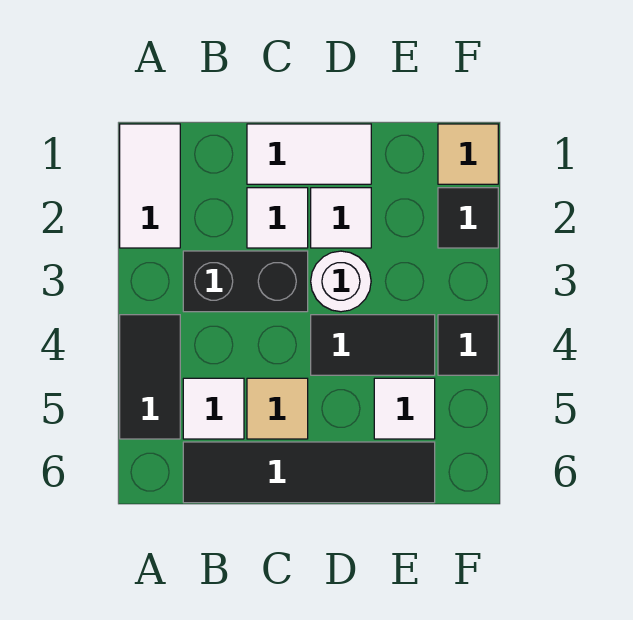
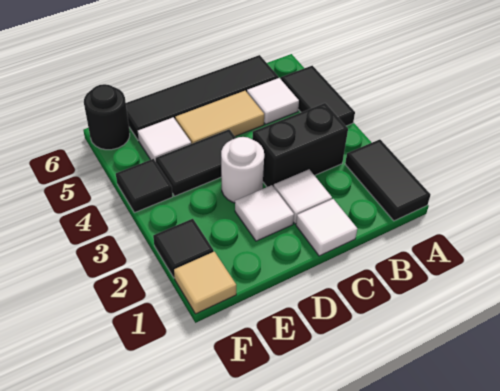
white tile A1:A2 level 1 -> black tile A1:A2 level 1
white tile C1:D1 level 1 -> white tile C1 level 1
tan tile C5 level 1 -> tan tile C5:D5 level 1
none -> black round brick F6 level 1

